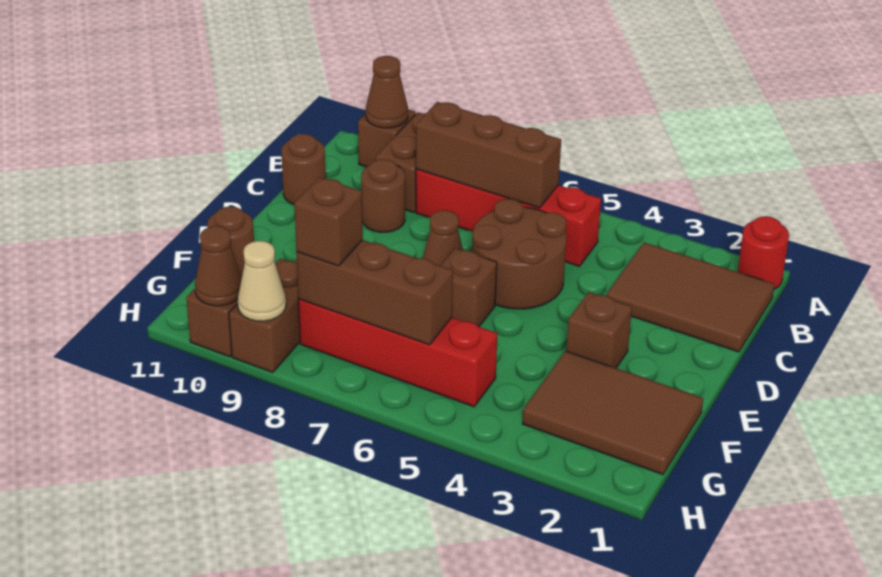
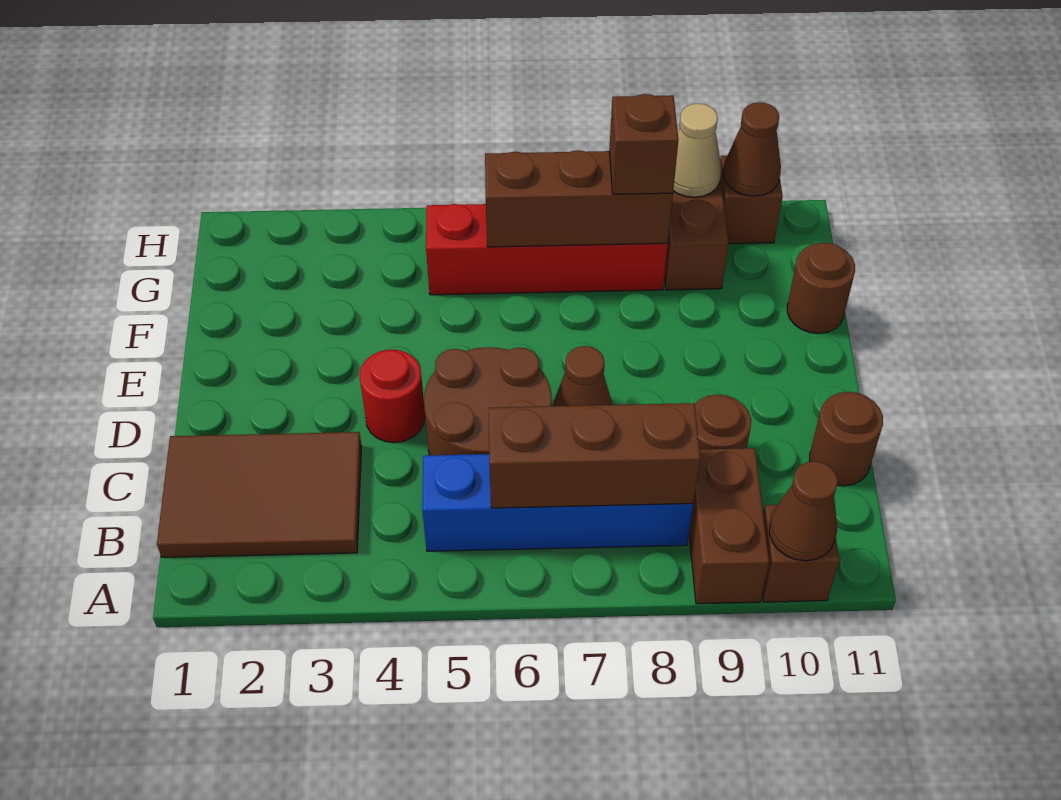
red round brick A1 level 1 -> red round brick D4 level 1
red brick B5:B8 level 1 -> blue brick B5:B8 level 1
brown brick E3 level 1 -> none
brown brick E6 level 1 -> none
brown tile F1:G3 level 1 -> none

